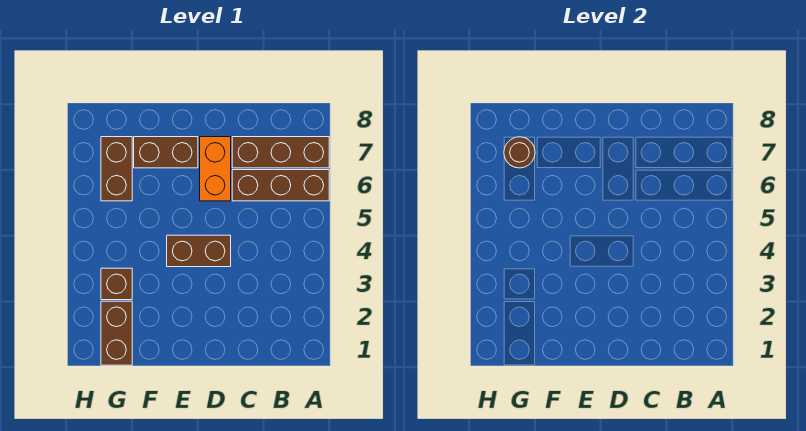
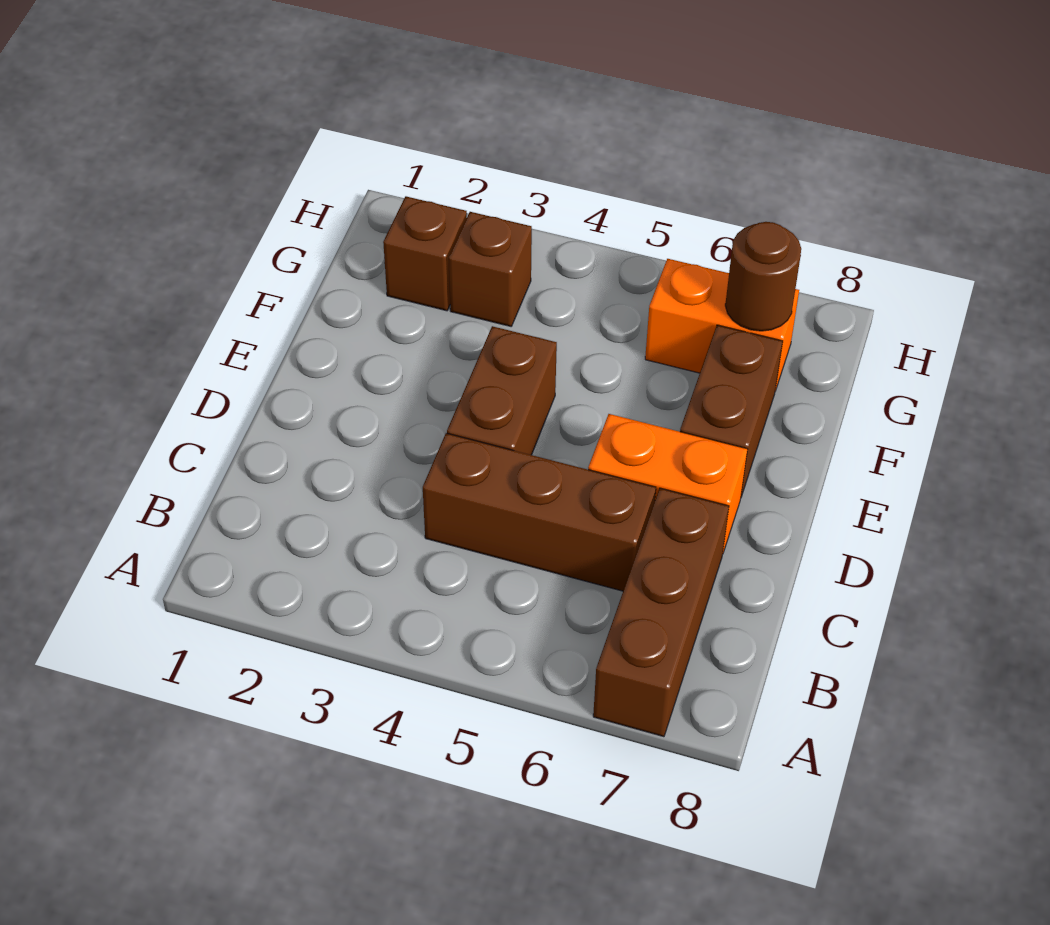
brown brick A6:C6 level 1 -> brown brick C4:C6 level 1
brown brick G1:G2 level 1 -> brown brick G2 level 1
brown brick G6:G7 level 1 -> orange brick G6:G7 level 1

